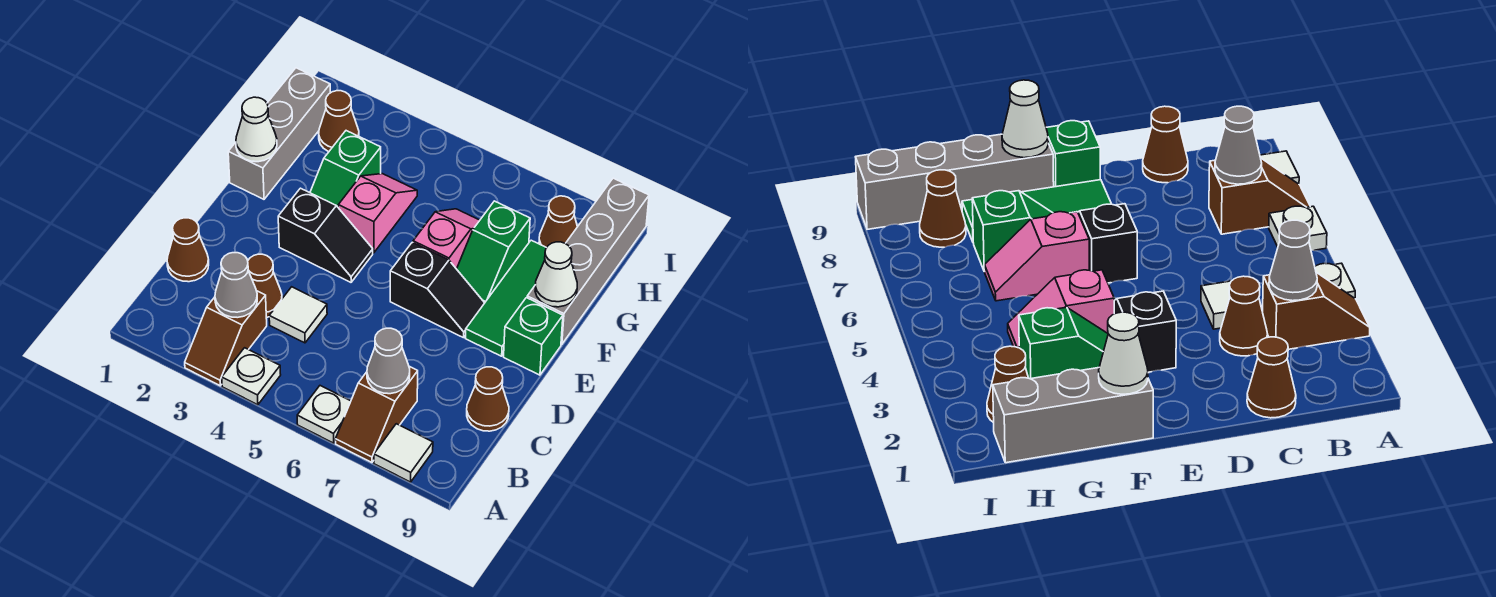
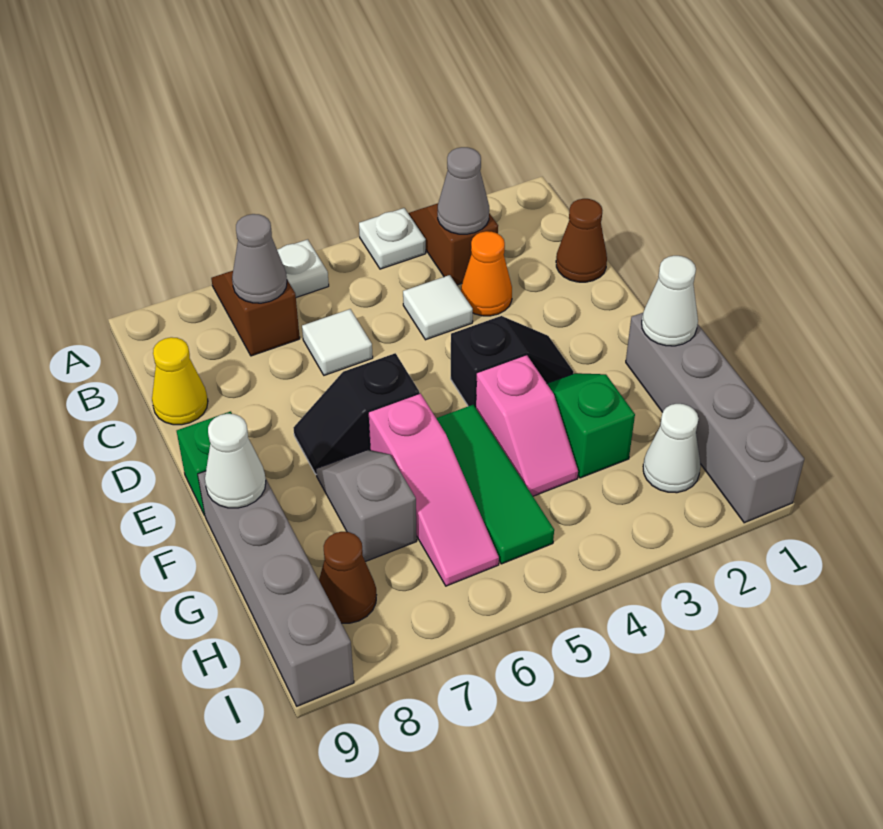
white tile A8 level 1 -> white tile C6 level 1
brown cone C3 level 1 -> orange cone C3 level 1
brown cone C9 level 1 -> yellow cone C9 level 1
black slope E3:E4 level 1 top 3 -> black slope E3:E4 level 1 top 4
green tile E8:G8 level 1 -> green tile F5:H5 level 1
grey brick F1:H1 level 1 -> grey brick F1:I1 level 1
pink slope F6:G6 level 1 top F -> pink slope F6:H6 level 1 top F
green slope F7:G7 level 1 top G -> grey slope F7:G7 level 1 top G
brown cone H2 level 1 -> white cone H2 level 1

